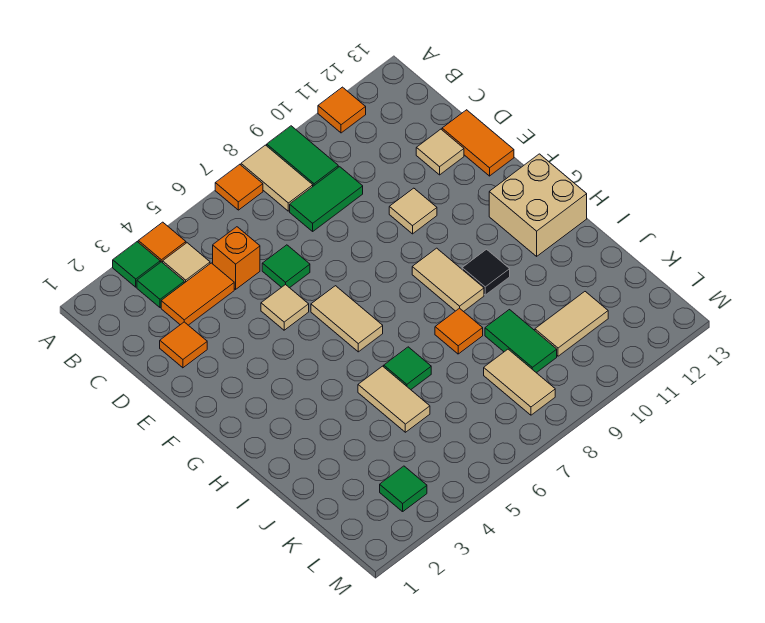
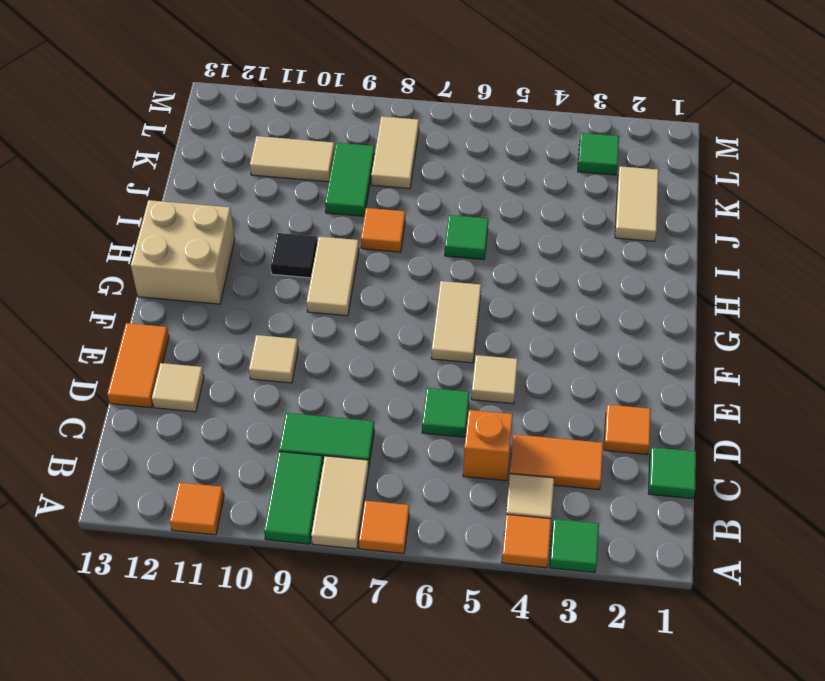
green tile B3 level 1 -> green tile C1 level 1
tan tile I5:J5 level 1 -> tan tile J2:K2 level 1

